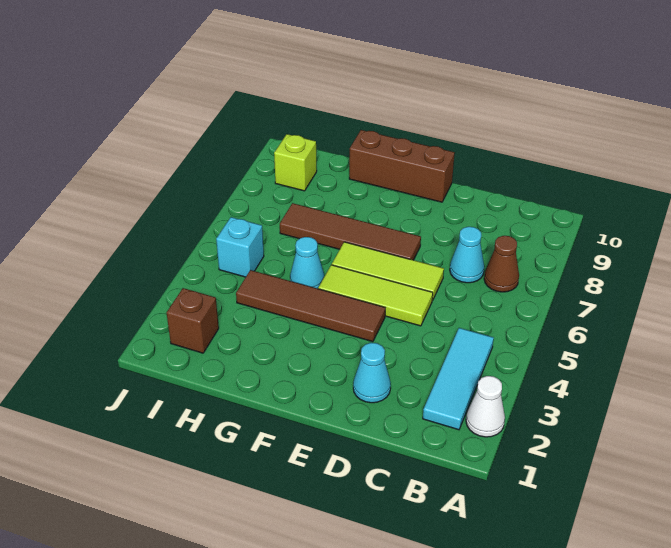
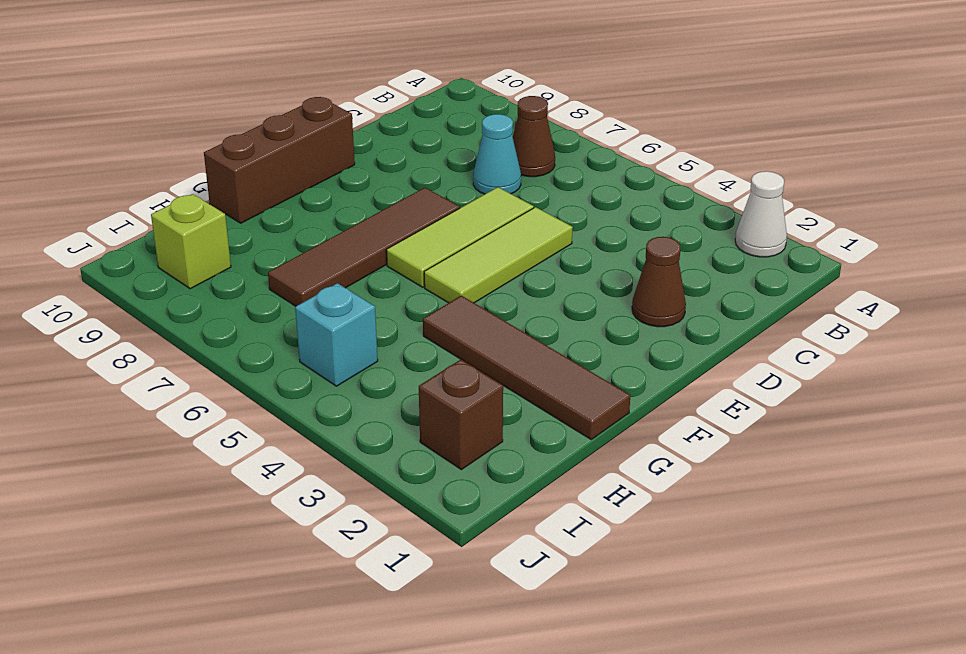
cyan tile B2:B4 level 1 -> none
cyan cone D2 level 1 -> brown cone D2 level 1
brown tile E4:H4 level 1 -> brown tile G1:G4 level 1
cyan cone G5 level 1 -> none

